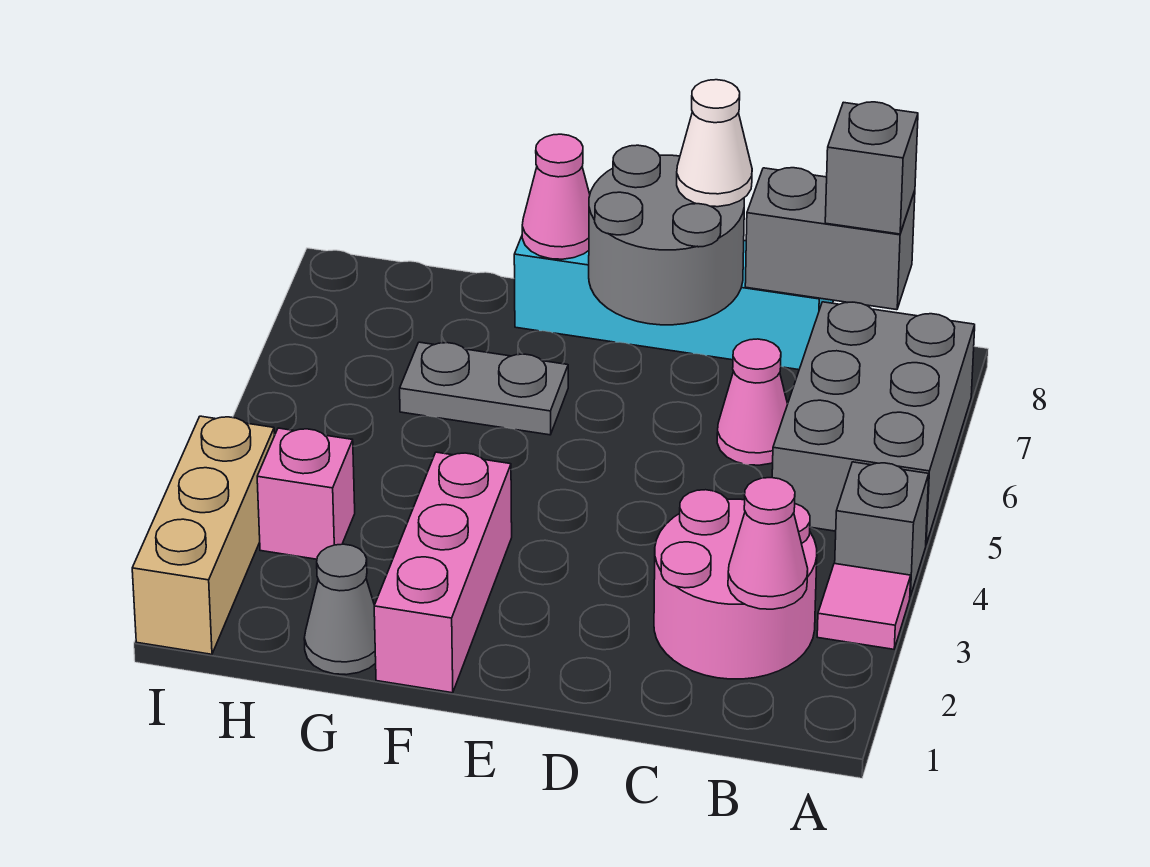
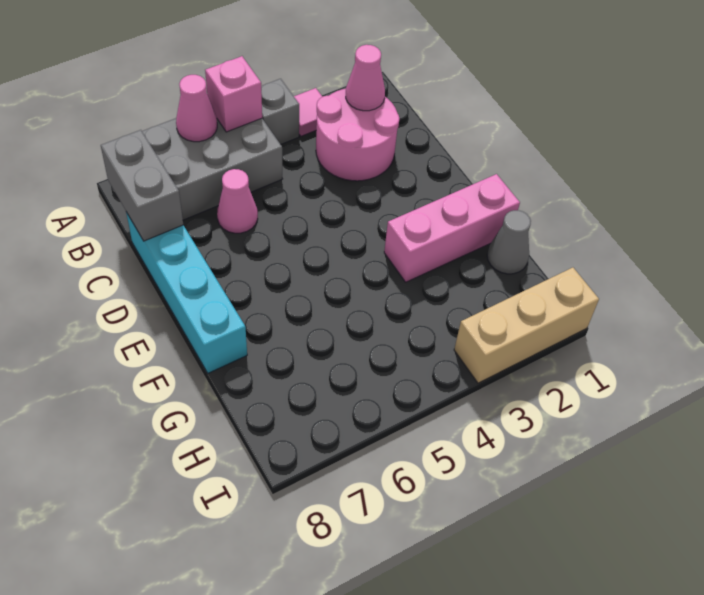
grey brick B8 level 3 -> none
grey round brick D7:E8 level 2 -> none
white cone D8 level 3 -> none
grey plate F6:G6 level 1 -> none
pink cone F8 level 2 -> pink cone A6 level 2
pink brick H3 level 1 -> pink brick A5 level 2

